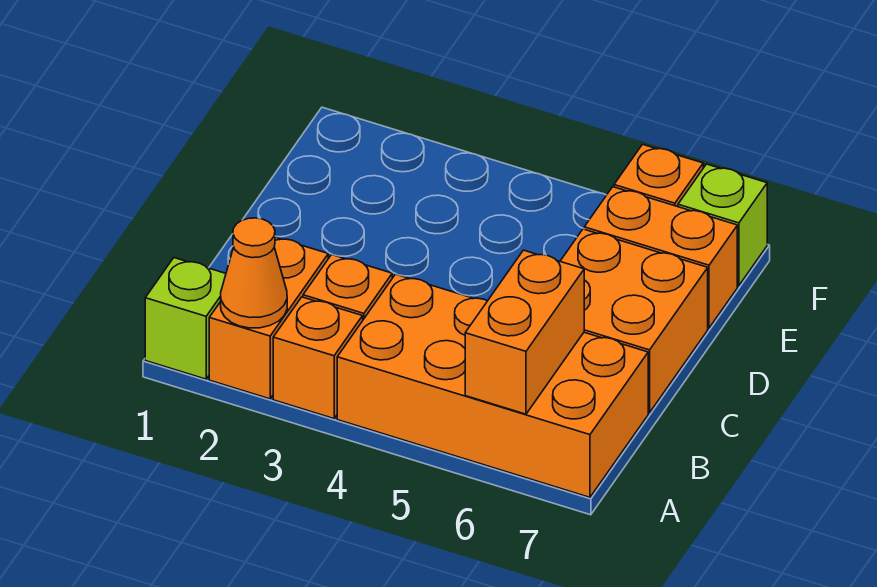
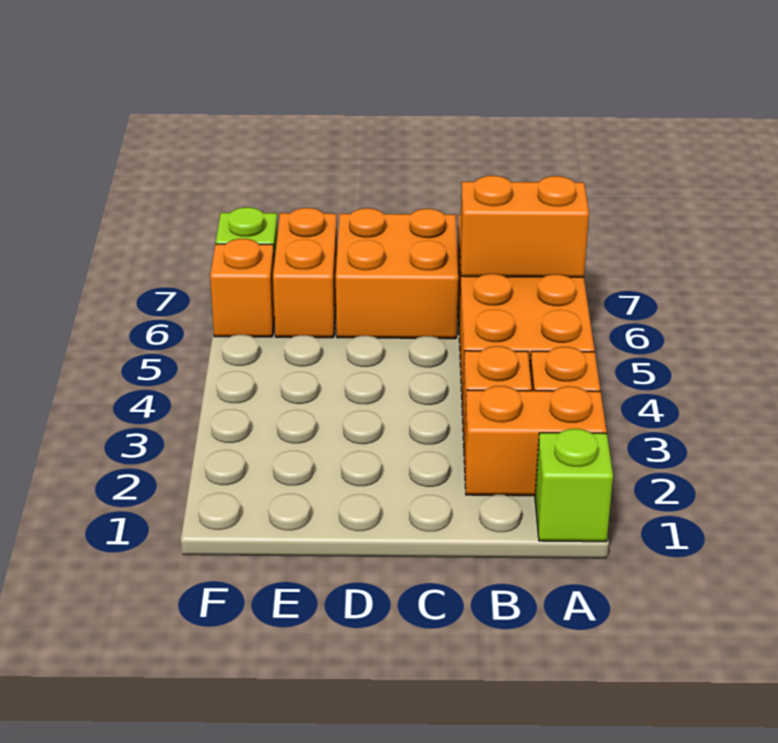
orange cone A2 level 2 -> none

